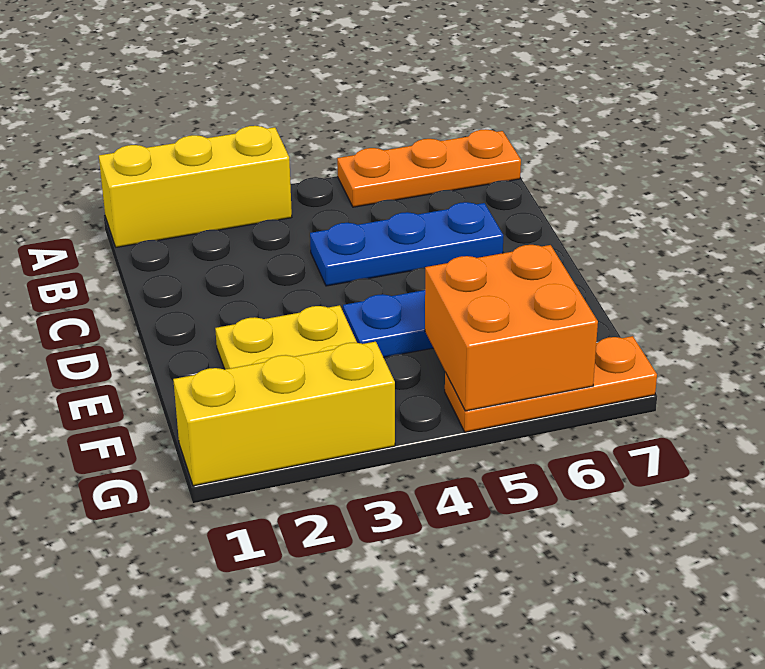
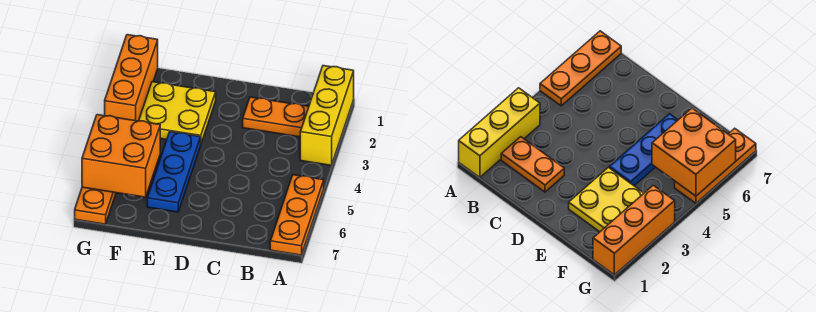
none -> orange plate B2:C2 level 1
blue plate C4:C6 level 1 -> none
yellow brick G1:G3 level 1 -> orange brick G1:G3 level 1

